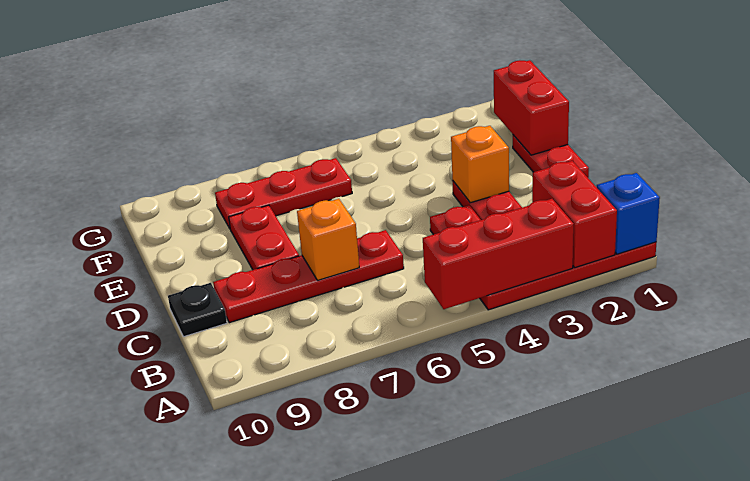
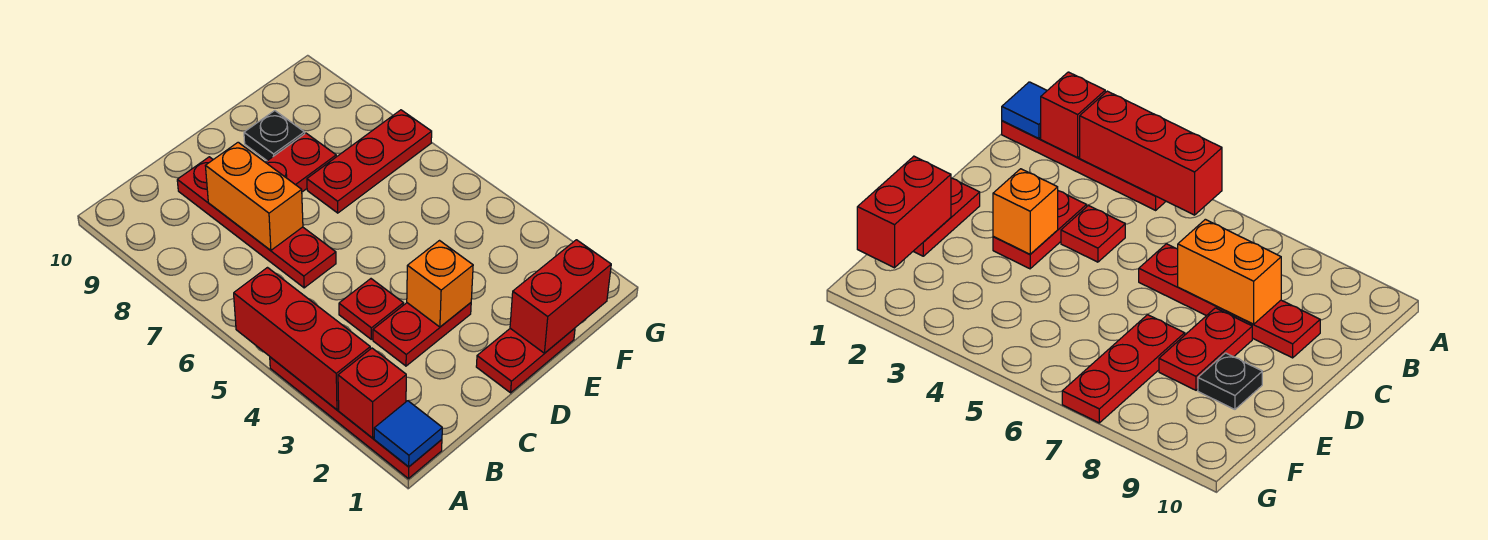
blue brick A1 level 2 -> blue tile A1 level 2
red brick A2:B2 level 2 -> red brick A2 level 2
orange brick C7 level 2 -> orange brick C7:C8 level 2
black plate C10 level 1 -> black plate E9 level 1
red plate F6:F8 level 1 -> red plate E7:G7 level 1

